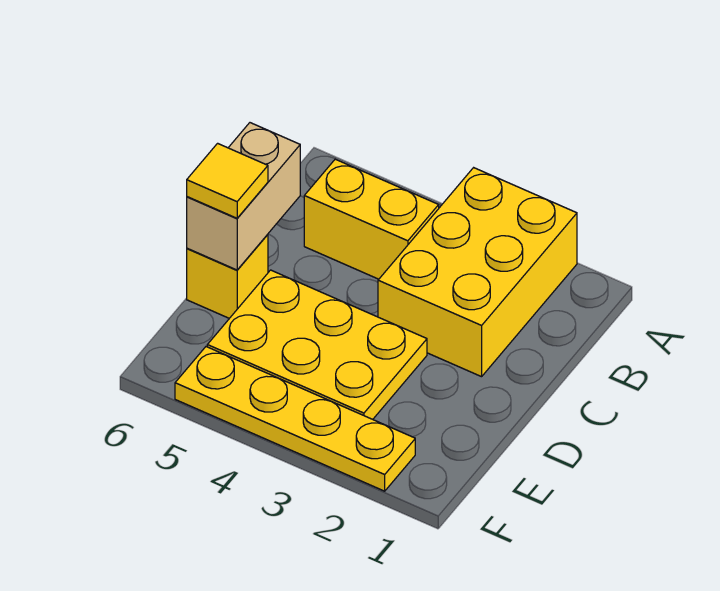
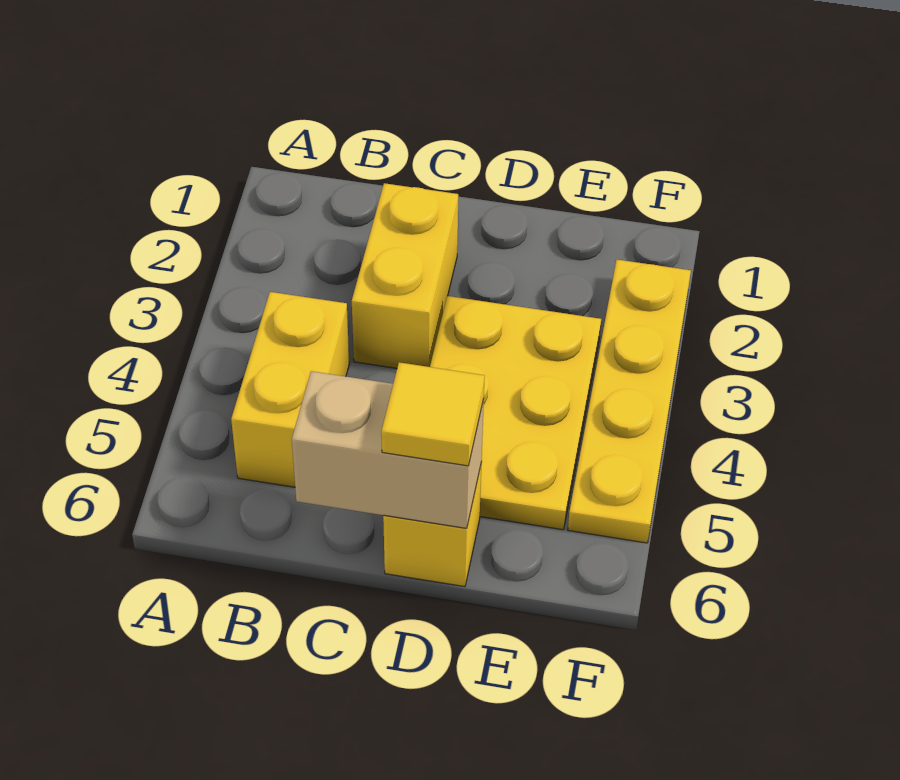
yellow brick A2:C3 level 1 -> yellow brick C2:C3 level 1

